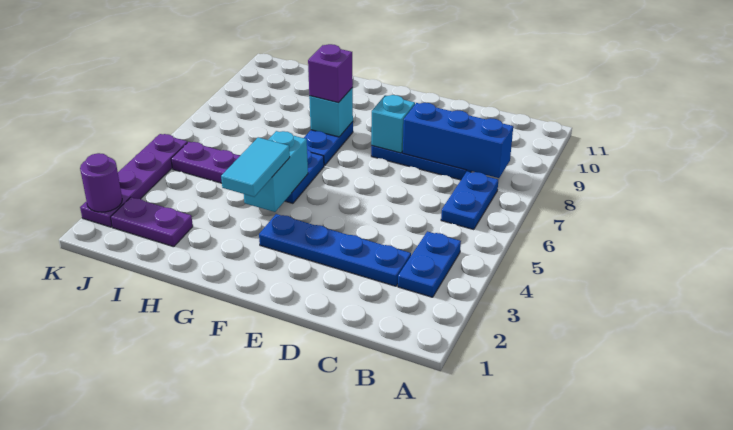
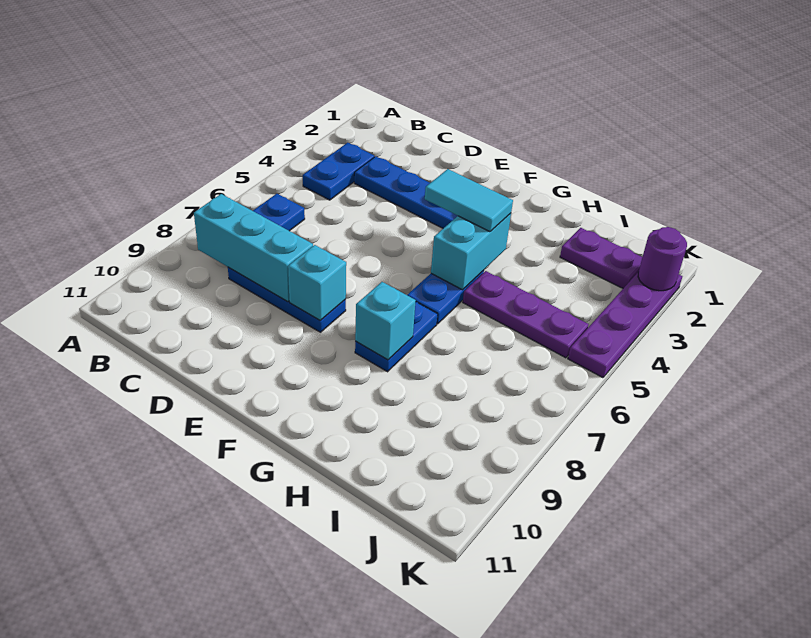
blue brick B8:D8 level 2 -> cyan brick B8:D8 level 2
cyan tile G3:G4 level 3 -> cyan tile F4:G4 level 3
purple brick G8 level 3 -> none

